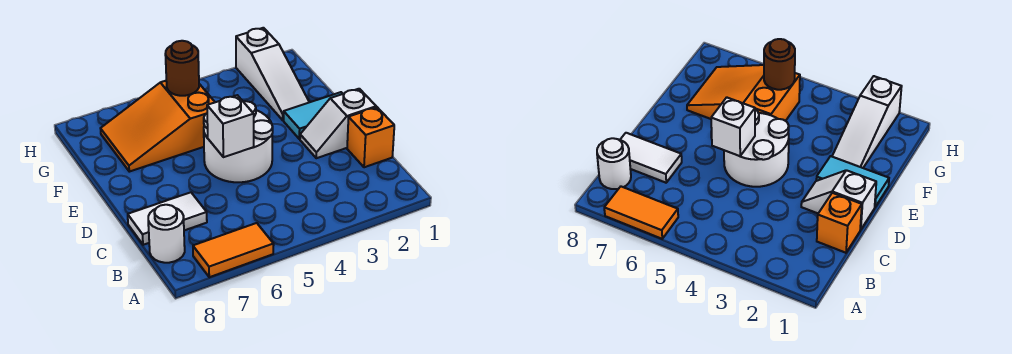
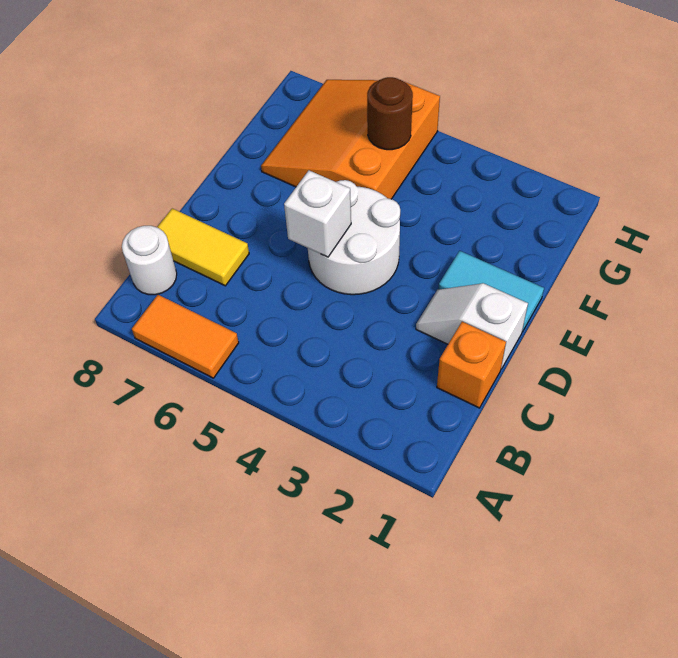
white tile C7:C8 level 1 -> yellow tile C7:C8 level 1
white slope F2:H2 level 1 top H -> none
orange slope F5:G7 level 1 top 5 -> orange slope F5:H7 level 1 top 5

